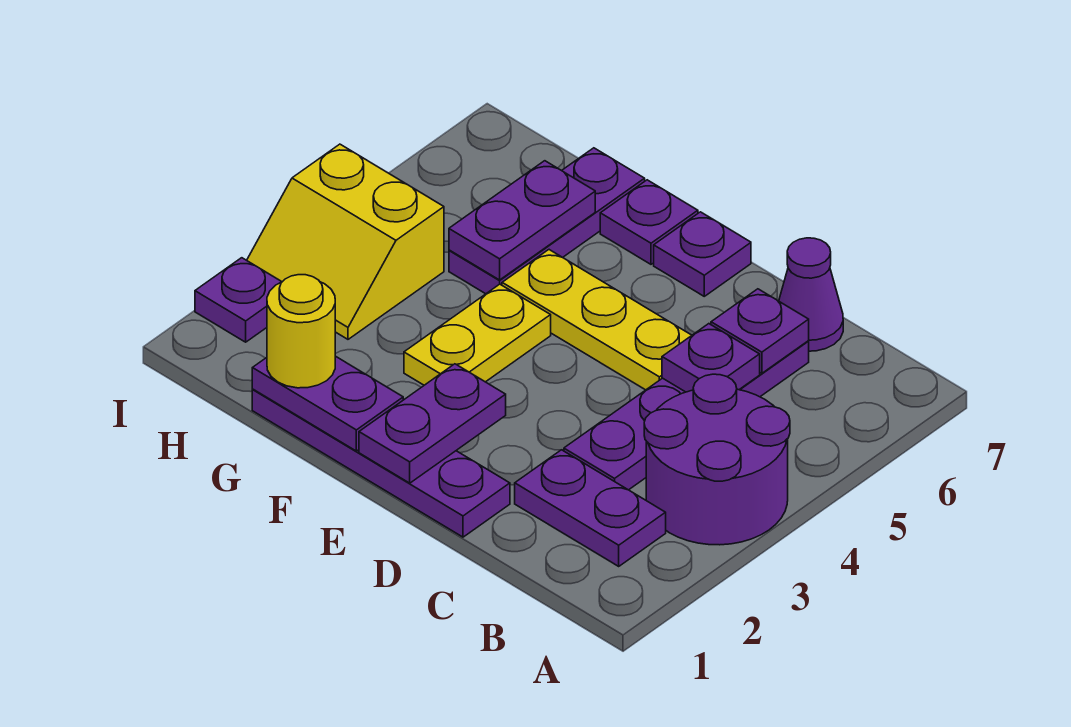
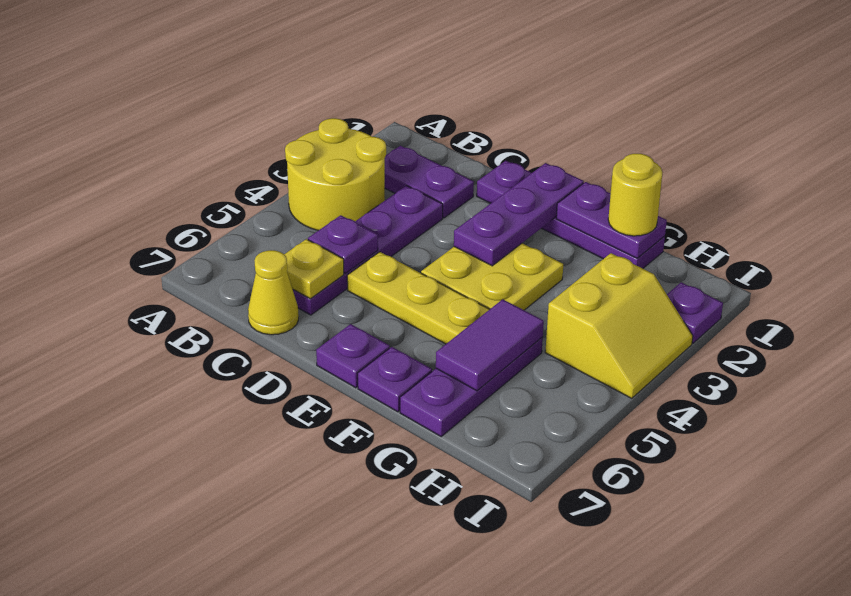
purple round brick A3:B4 level 1 -> yellow round brick A3:B4 level 1
purple plate C6 level 2 -> yellow plate C6 level 2
purple cone C7 level 1 -> yellow cone C7 level 1
purple plate E1:E2 level 2 -> purple plate E1:E3 level 2
yellow plate F3:F4 level 1 -> yellow plate E3:F4 level 1
purple plate G5:G6 level 2 -> purple tile G5:G6 level 2
yellow slope H3:I4 level 1 top 4 -> yellow slope H3:I4 level 1 top H

